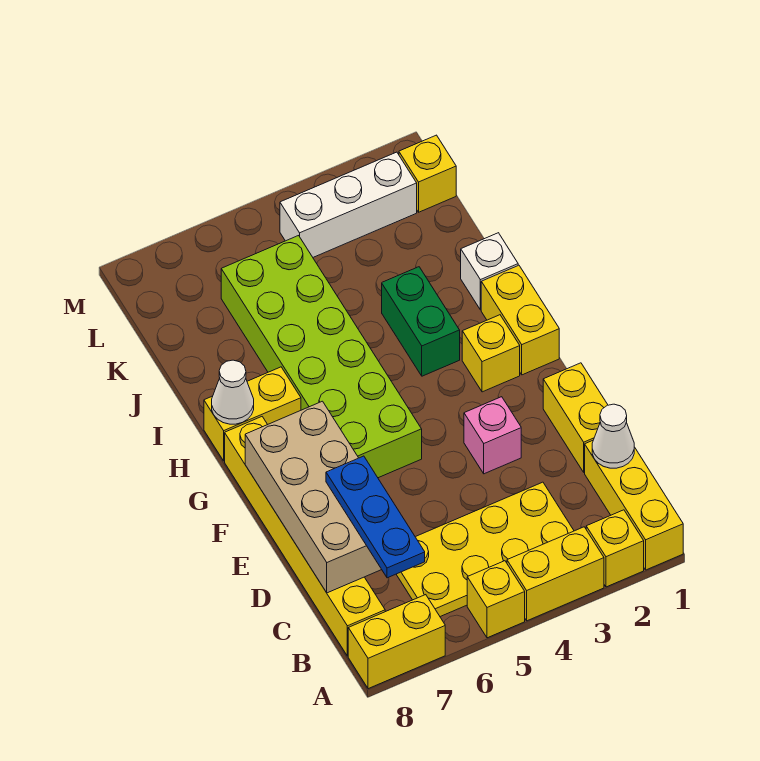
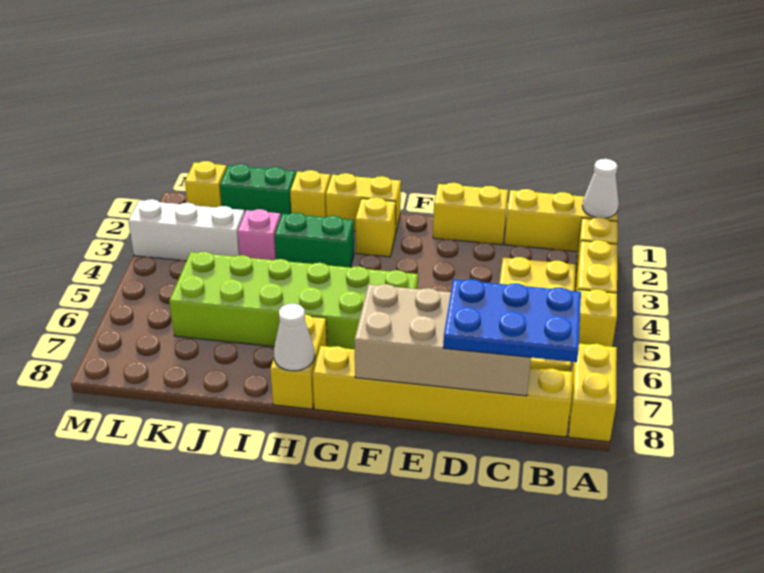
blue plate B7:D7 level 3 -> blue plate B7:D8 level 3
white cone C1 level 2 -> white cone A1 level 2
pink brick E3 level 1 -> pink brick J3 level 1
white brick I1 level 1 -> yellow brick I1 level 1
none -> green brick J1:K1 level 1
white brick L2:L4 level 1 -> white brick K3:M3 level 1

